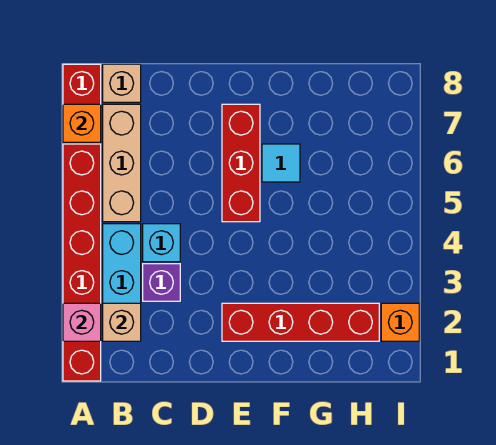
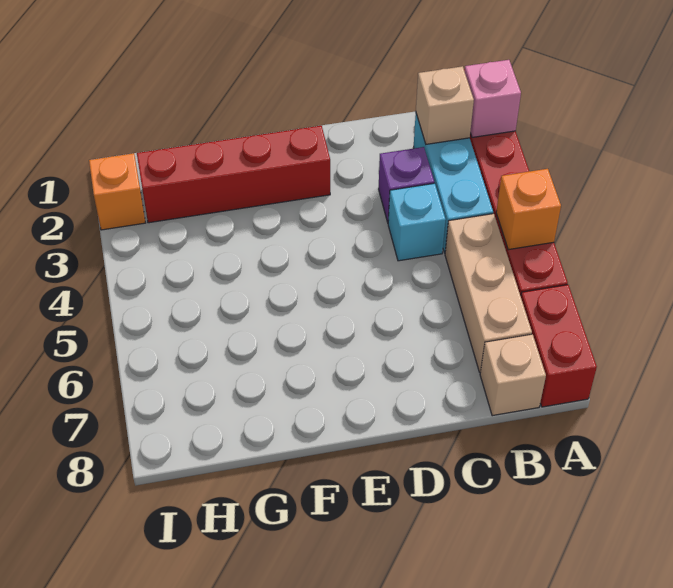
orange brick A7 level 2 -> orange brick A5 level 2
red brick E5:E7 level 1 -> none
cyan tile F6 level 1 -> none

